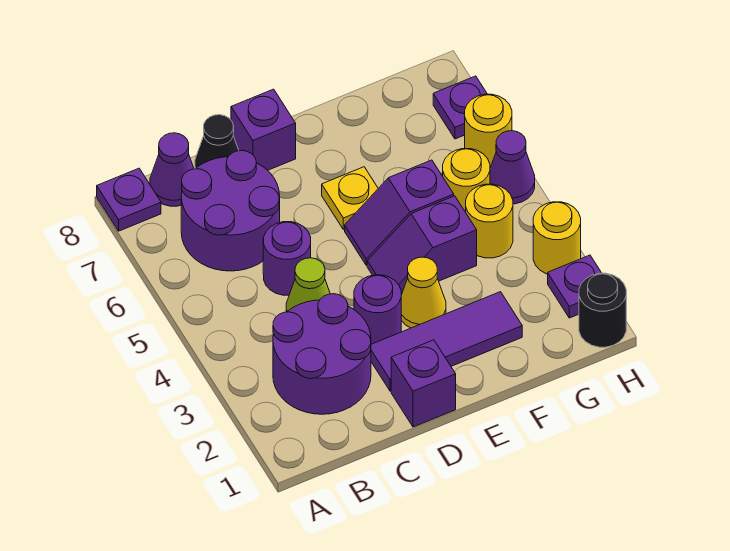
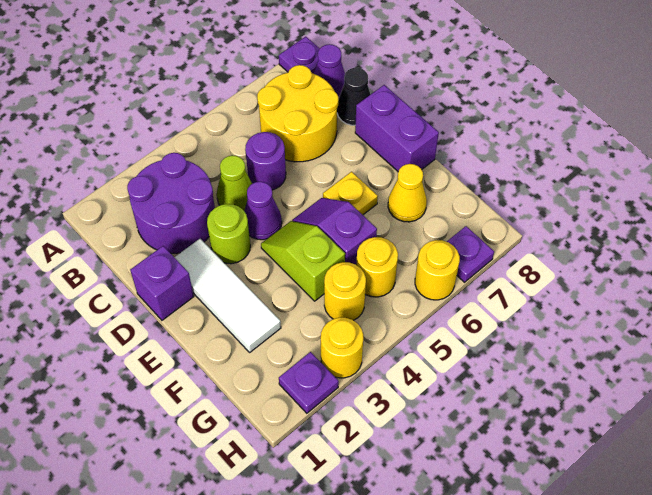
purple round brick B6:C7 level 1 -> yellow round brick B6:C7 level 1
purple tile D2:F2 level 1 -> white tile D2:F2 level 1
purple round brick D3 level 1 -> lime round brick D3 level 1
purple brick D8 level 1 -> purple brick D8:E8 level 1
yellow cone E3 level 1 -> yellow cone F7 level 1
purple slope E4:F4 level 1 top F -> lime slope E4:F4 level 1 top F
black round brick H1 level 1 -> none
purple cone H5 level 1 -> purple cone D4 level 1

